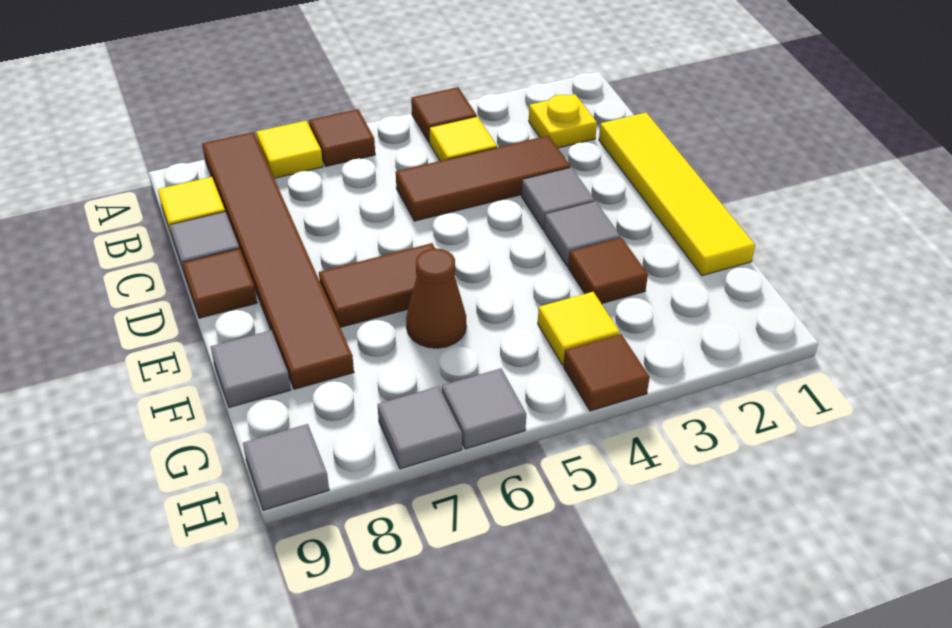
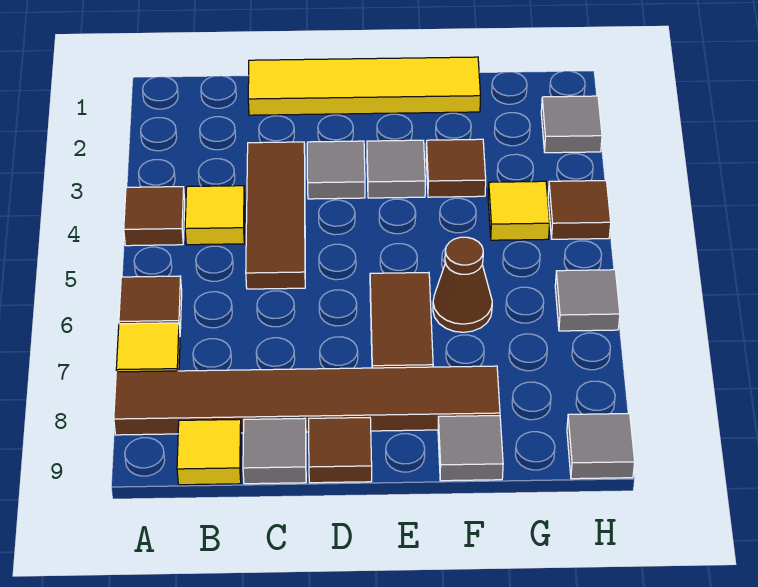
yellow plate B2 level 1 -> none
grey tile H7 level 1 -> grey tile H2 level 1

